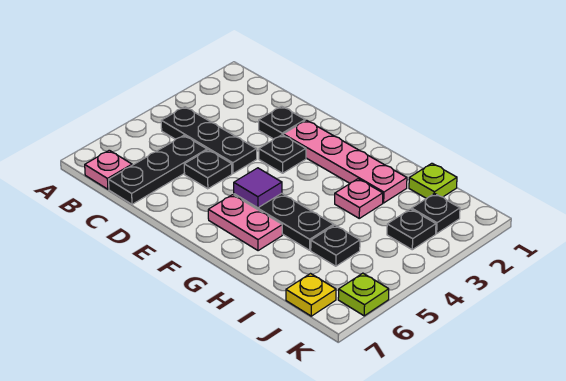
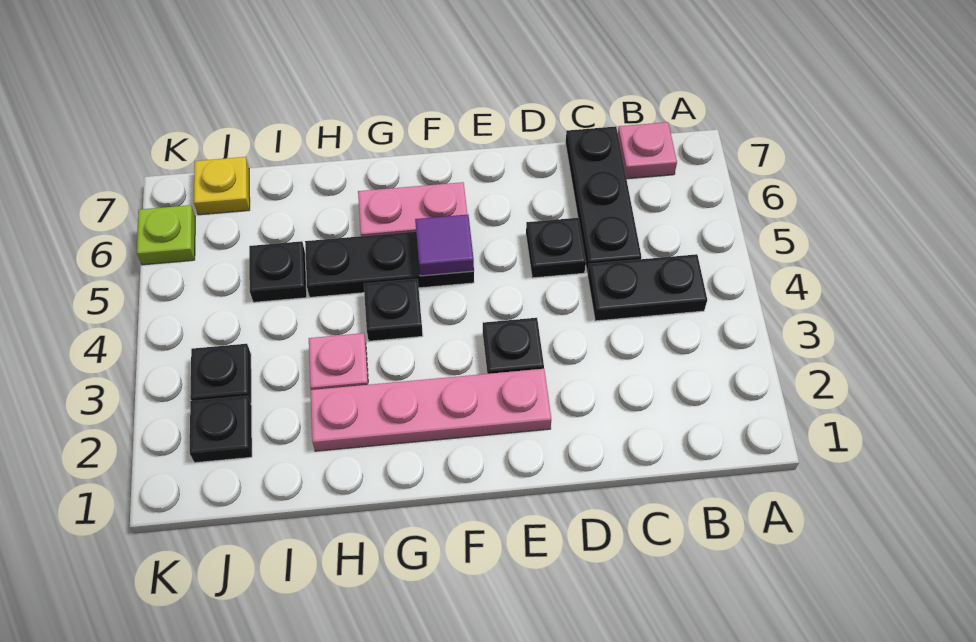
black plate B4:D4 level 1 -> black plate B4:C4 level 1
black plate D2 level 1 -> black plate G4 level 1
lime plate I1 level 1 -> none

